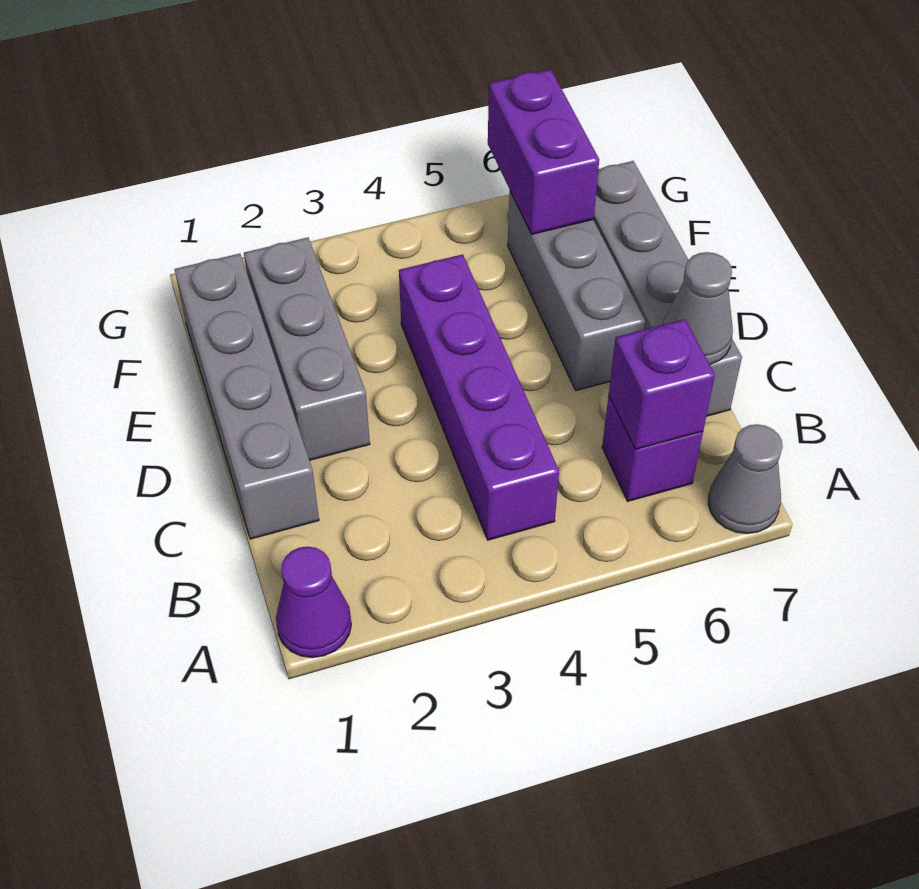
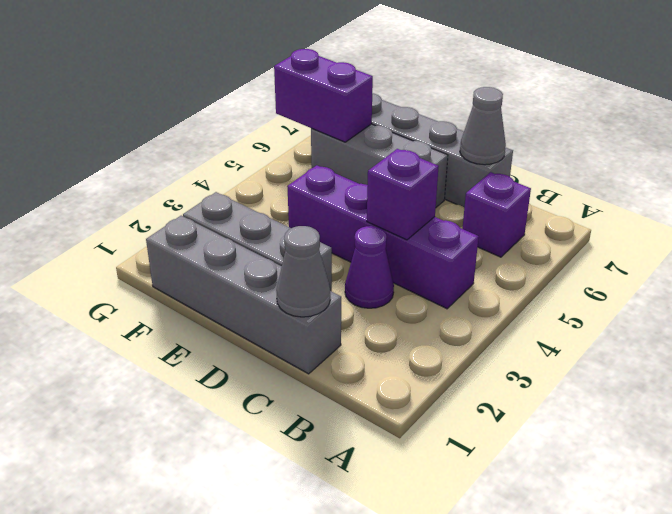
purple cone A1 level 1 -> purple cone C3 level 1
grey cone A7 level 1 -> grey cone C1 level 2
purple brick B6 level 2 -> purple brick C4 level 2

